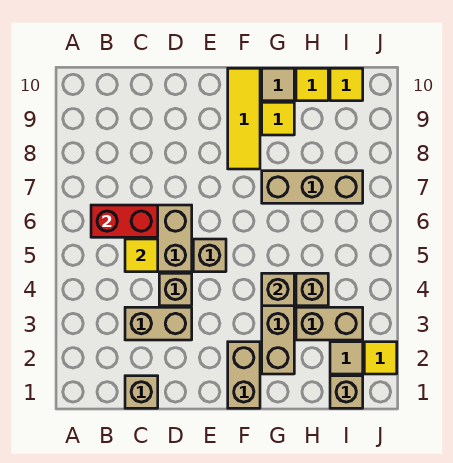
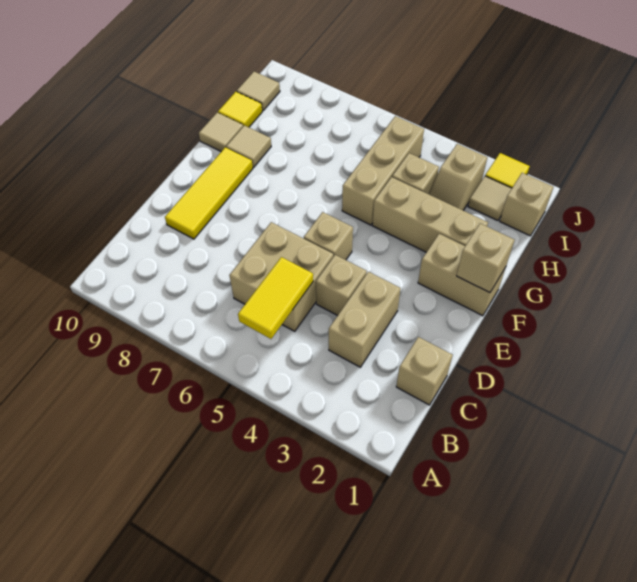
red brick B6:C6 level 2 -> none
yellow tile C5 level 2 -> yellow tile B5:C5 level 2
yellow tile F8:F10 level 1 -> yellow tile D9:F9 level 1
tan brick G4 level 2 -> tan brick F1 level 2
tan brick G7:I7 level 1 -> tan brick G5:I5 level 1
yellow tile G9 level 1 -> tan tile G9 level 1
tan brick H3:I3 level 1 -> tan slope H3:I3 level 1 top I
yellow tile I10 level 1 -> tan tile I10 level 1

